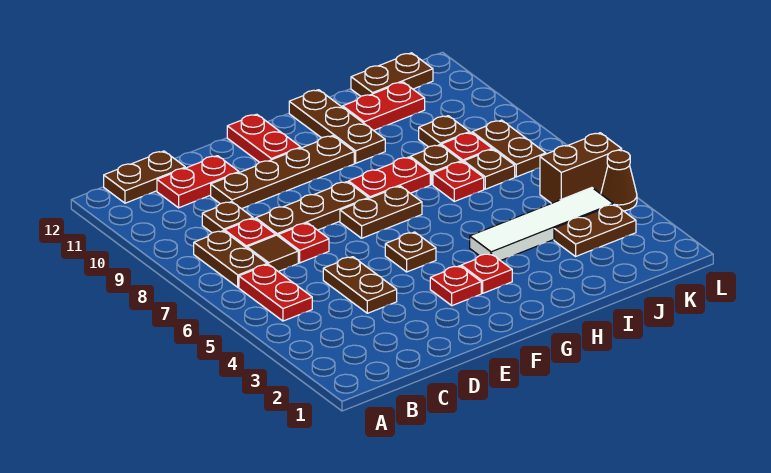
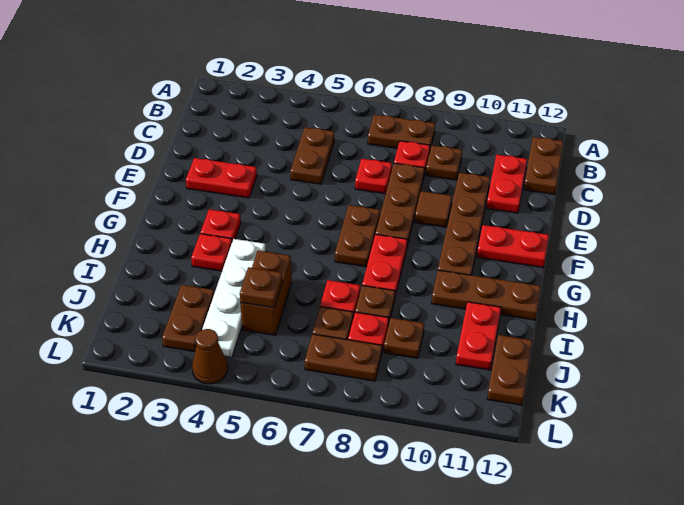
red plate B5:B6 level 1 -> red plate E2:E3 level 1
brown tile C7 level 1 -> brown tile E9 level 1
brown plate D4:D5 level 1 -> brown plate C5:D5 level 1
red plate F3 level 1 -> red plate H3 level 1
brown plate F5 level 1 -> brown plate J5 level 2
white tile H4:K4 level 1 -> white plate H4:K4 level 1
brown brick K5:L5 level 1 -> brown brick I5:J5 level 1

